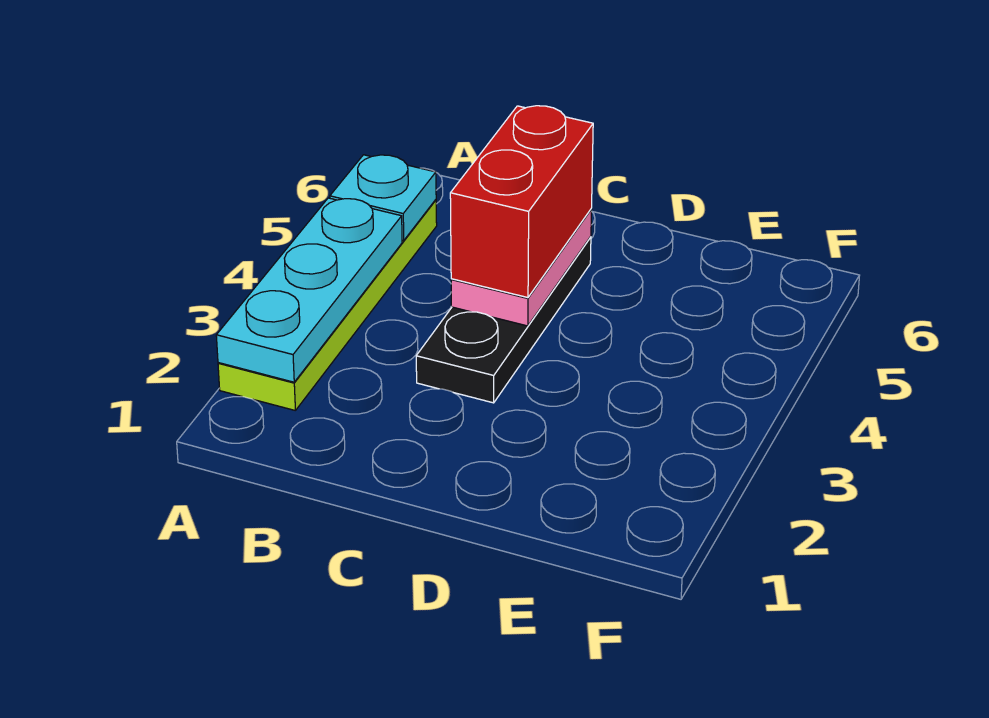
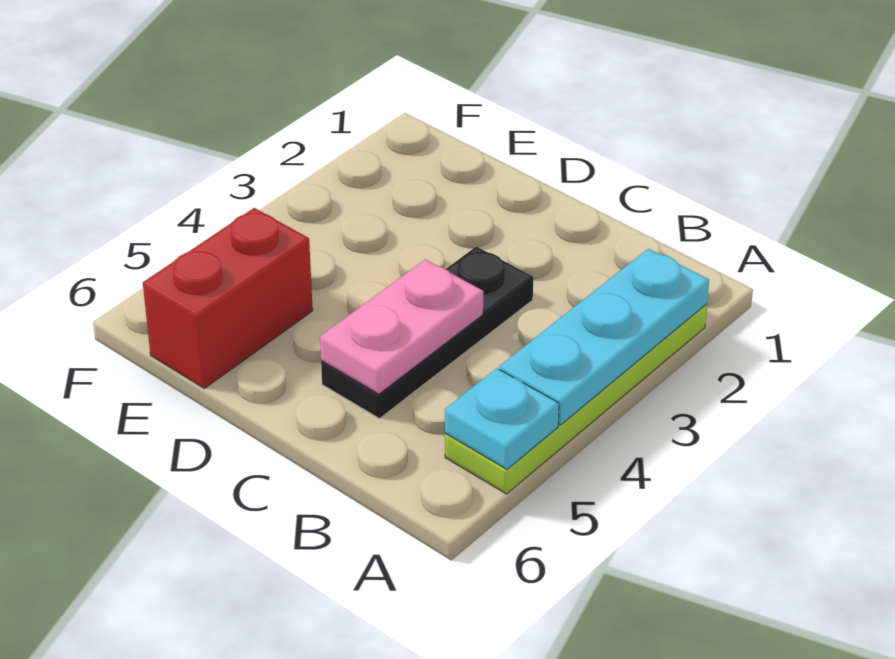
red brick C4:C5 level 3 -> red brick E5:E6 level 1

